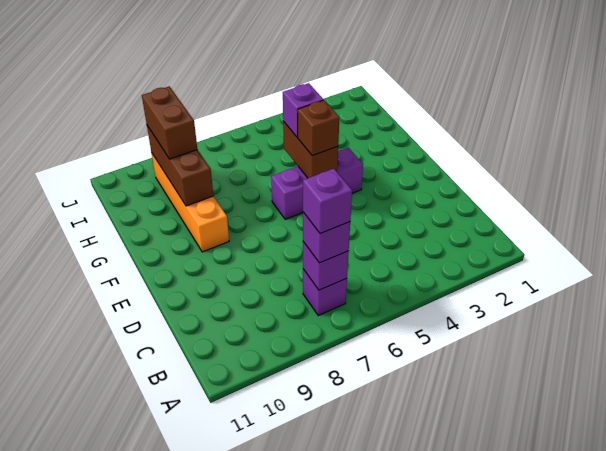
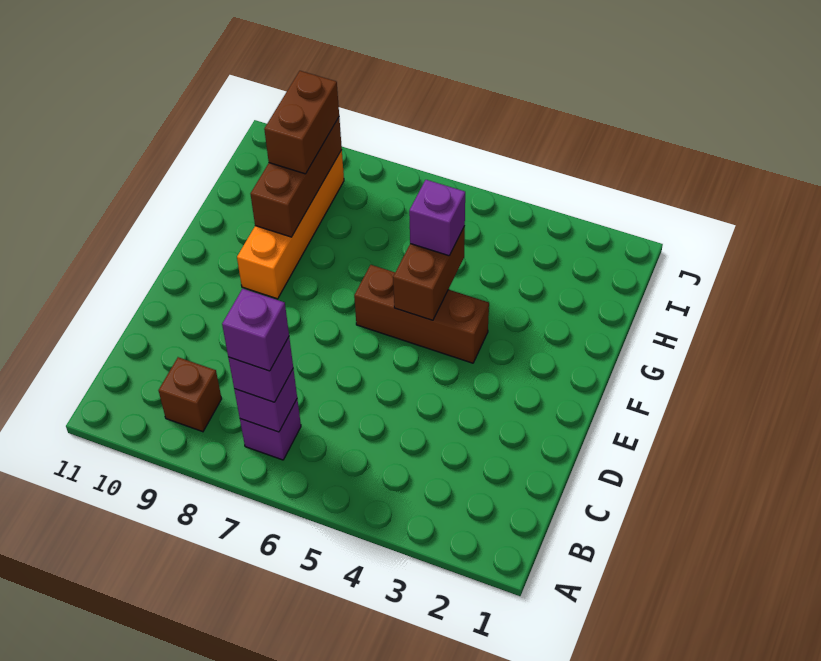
purple brick F4:F6 level 1 -> brown brick F4:F6 level 1
brown brick F5 level 3 -> brown brick B9 level 1

